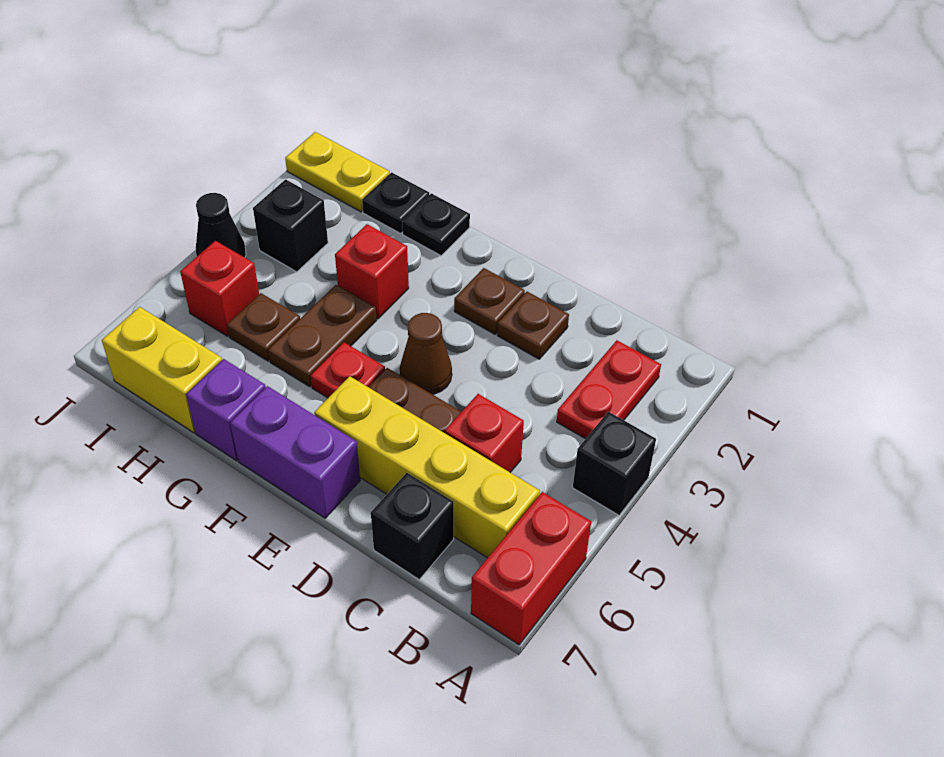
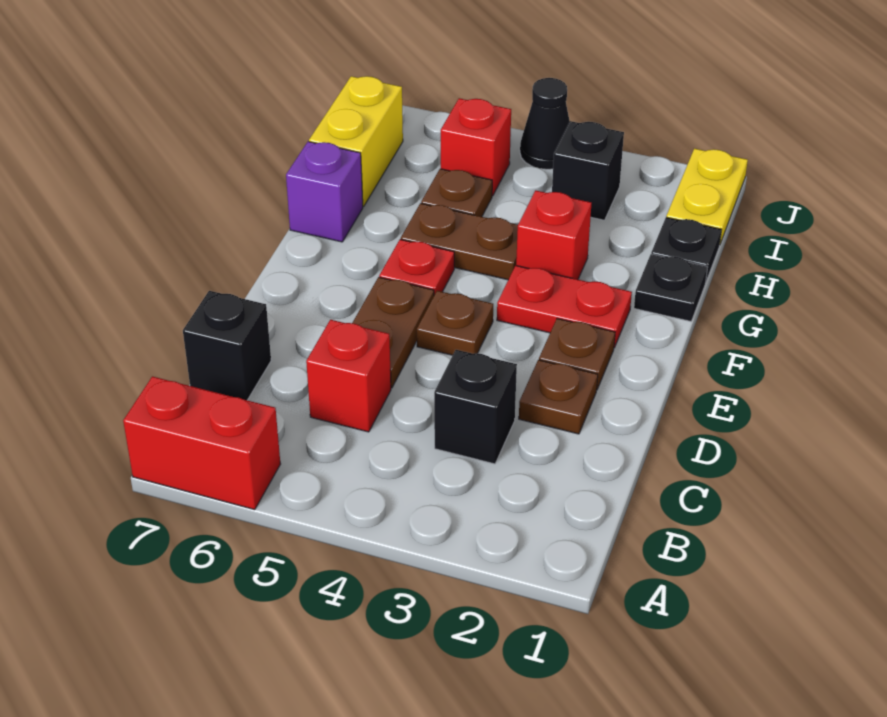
black brick A4 level 1 -> black brick C3 level 1
red plate B2:B3 level 1 -> red plate F2:F3 level 1
yellow brick B6:E6 level 1 -> none
brown cone E4 level 1 -> brown plate E4 level 1
purple brick E7:F7 level 1 -> none

